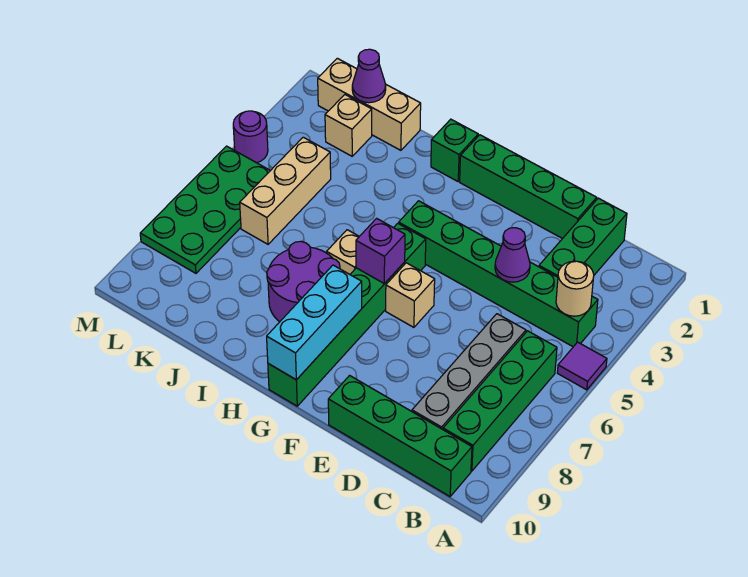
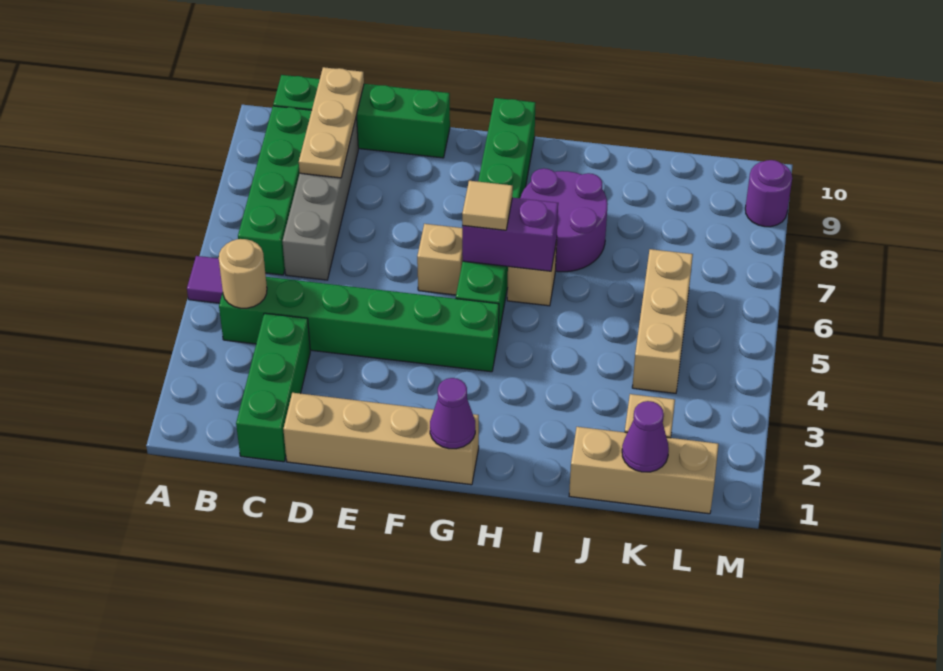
none -> tan plate C8:C10 level 2
green brick D1:G1 level 1 -> tan brick D1:G1 level 1
purple cone D4 level 2 -> purple cone G1 level 2
purple brick G6 level 2 -> purple brick G6:H6 level 2
none -> tan tile G6 level 3
cyan brick G8:G10 level 2 -> none
green brick H1 level 1 -> none
green plate L5:M8 level 1 -> none
purple round brick M4 level 1 -> purple round brick M9 level 1

